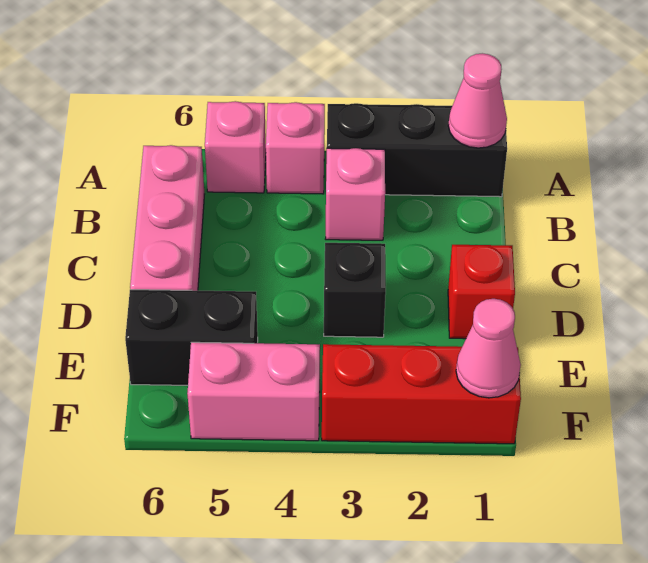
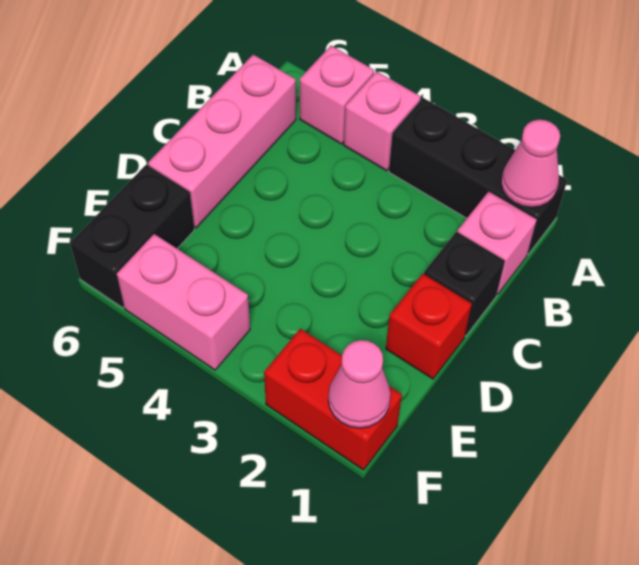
pink brick B3 level 1 -> pink brick B1 level 1
black brick D3 level 1 -> black brick C1 level 1
black brick E5:E6 level 1 -> black brick E6:F6 level 1
red brick F1:F3 level 1 -> red brick F1:F2 level 1

